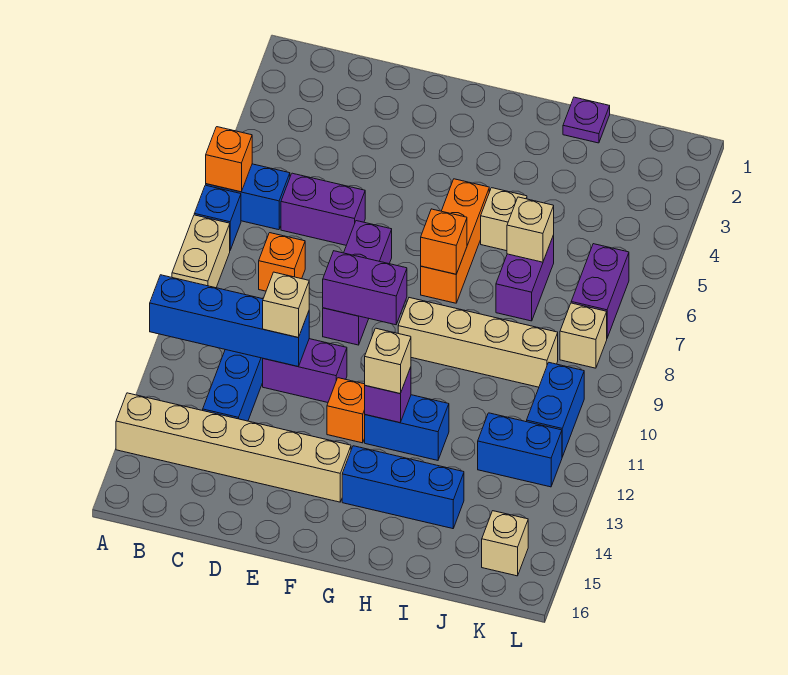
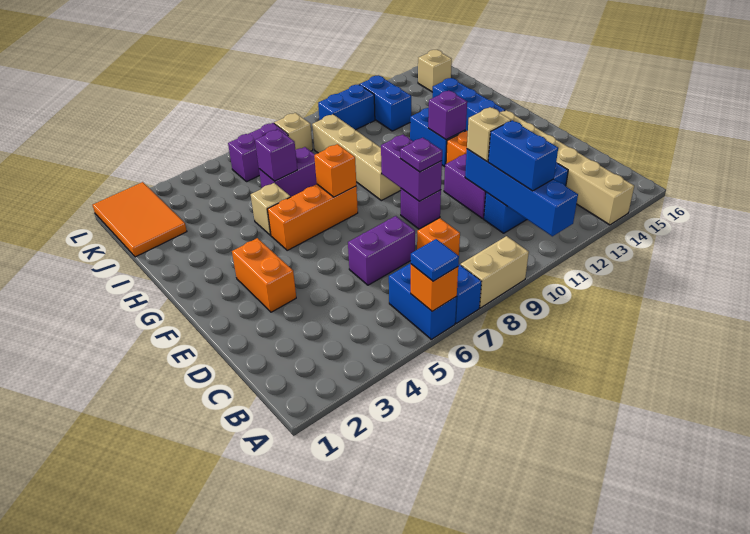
none -> blue tile A6 level 3
none -> blue brick B11:C11 level 3
purple brick C6:D6 level 1 -> purple brick D6:D7 level 1
none -> orange brick E3:F3 level 1
purple brick E7:E9 level 1 -> purple brick E9 level 1
tan brick G12 level 3 -> none
purple plate I1 level 1 -> purple plate E9 level 3
tan brick I6 level 2 -> purple brick I6 level 2
none -> orange tile J1:L2 level 1

